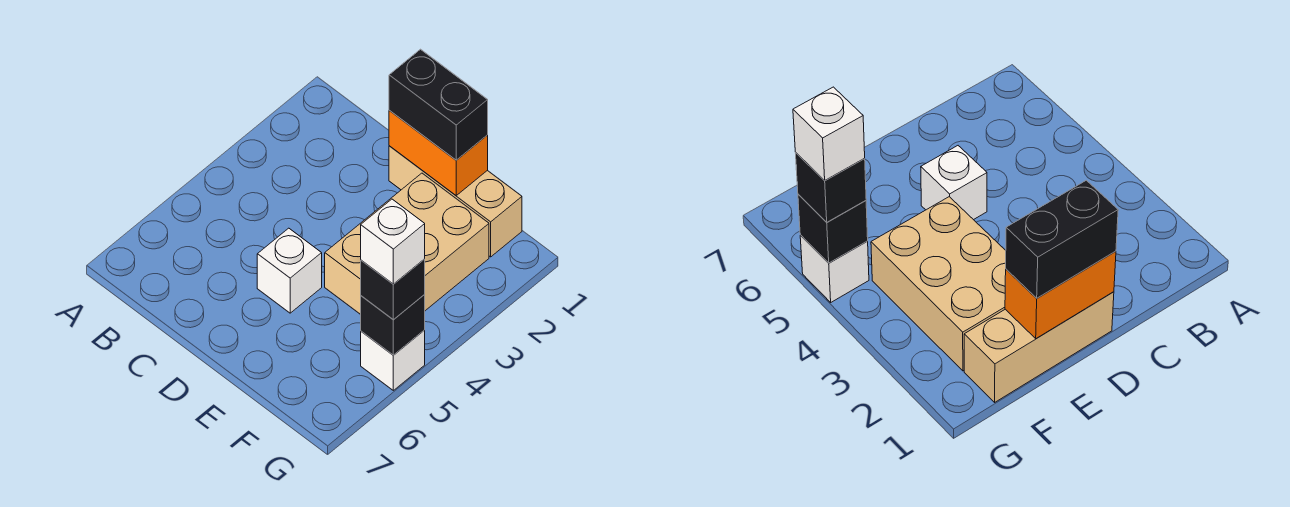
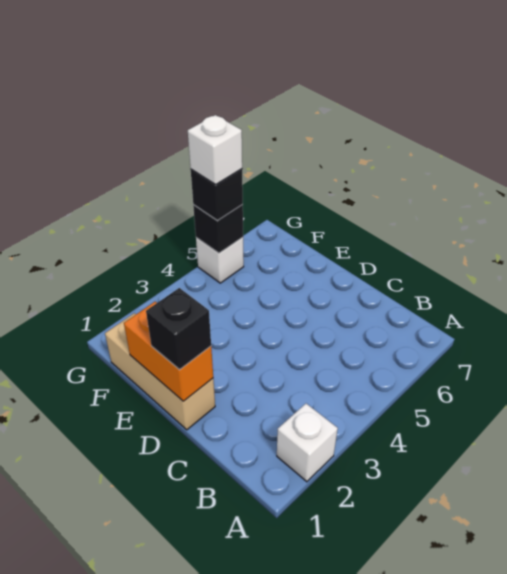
black brick D1:E1 level 3 -> black brick D1 level 3
white brick D5 level 1 -> white brick A2 level 1
tan brick E2:F4 level 1 -> none

